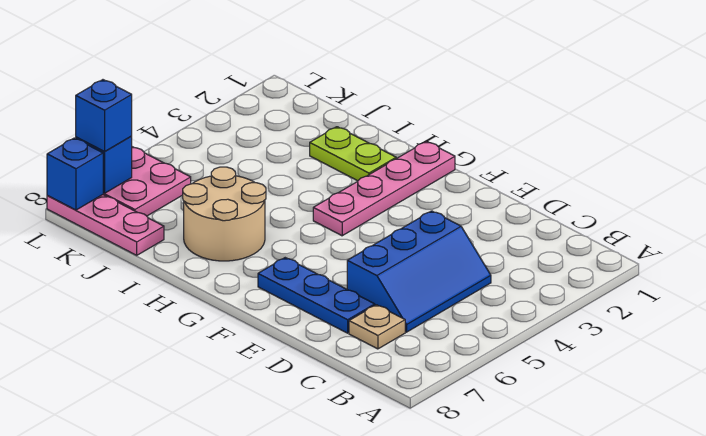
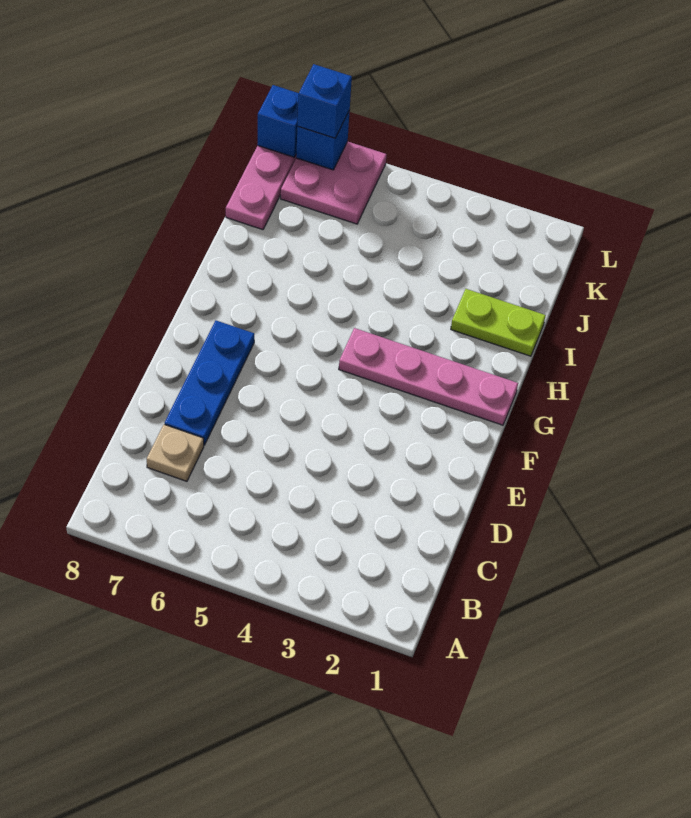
blue slope C4:D6 level 1 top D -> none
lime plate H2:I2 level 1 -> lime plate I1:I2 level 1
tan round brick H6:I7 level 1 -> none

